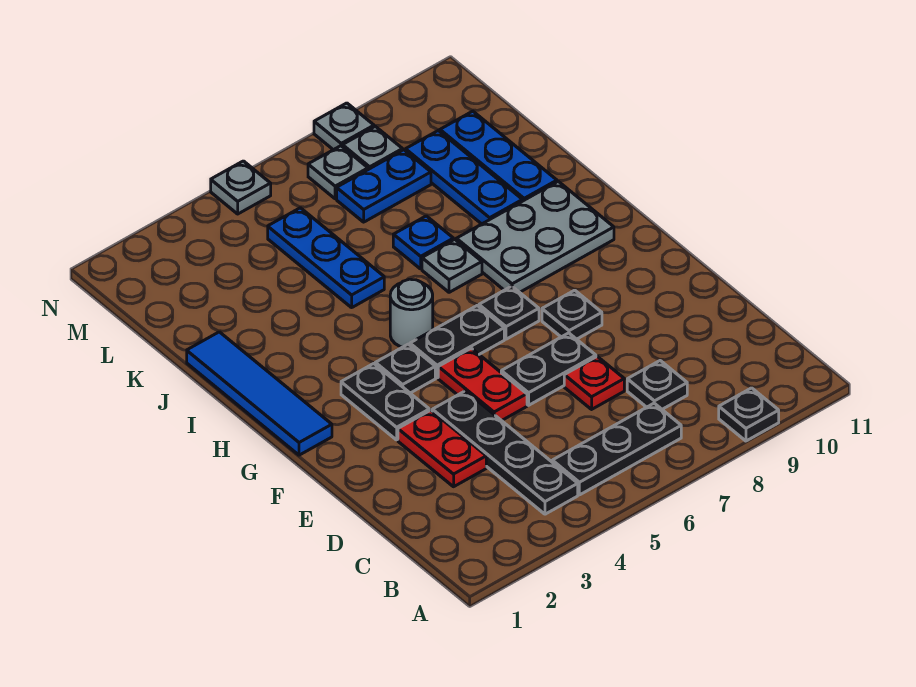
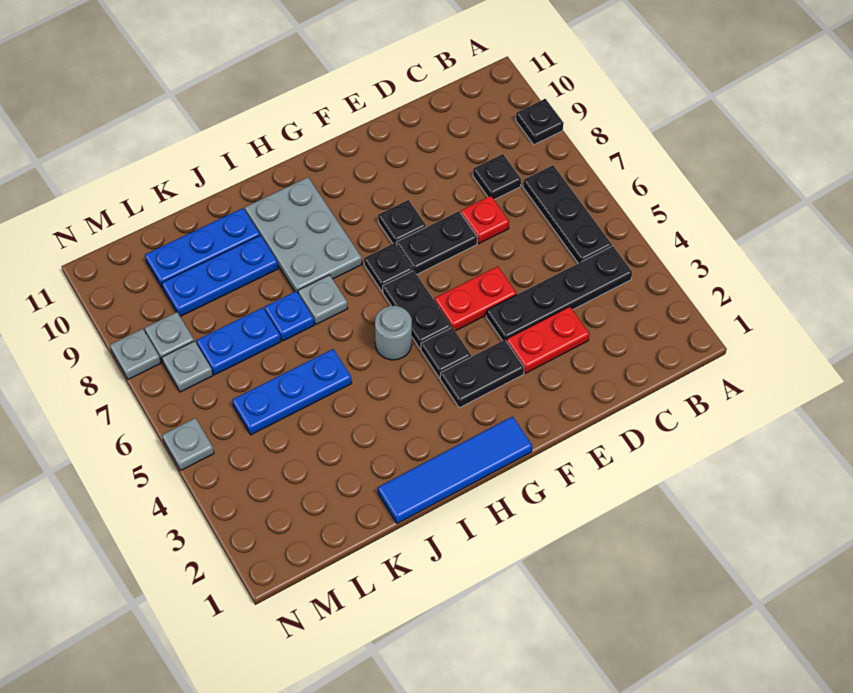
black plate E6:E7 level 1 -> black plate E7:F7 level 1
blue plate L7:L8 level 1 -> blue plate K7:L7 level 1

